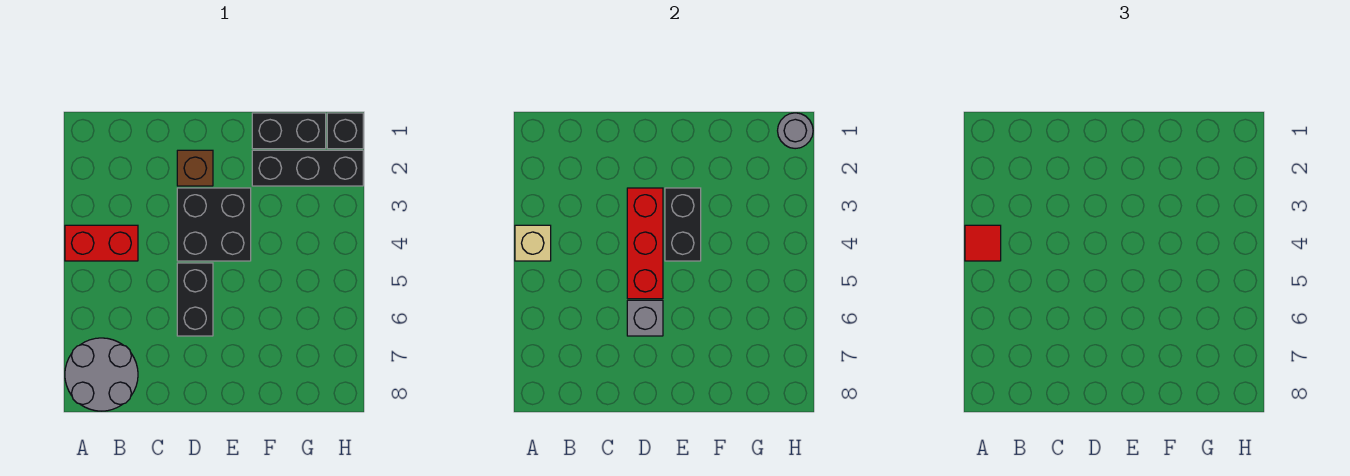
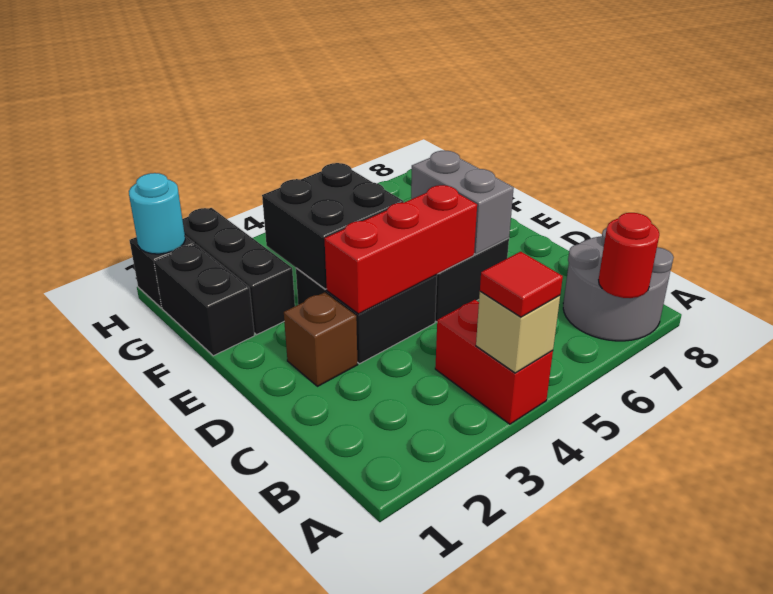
none -> red round brick A7 level 2
grey brick D6 level 2 -> grey brick D6:E6 level 2
black brick E3:E4 level 2 -> black brick E3:F4 level 2
grey round brick H1 level 2 -> cyan round brick H1 level 2

